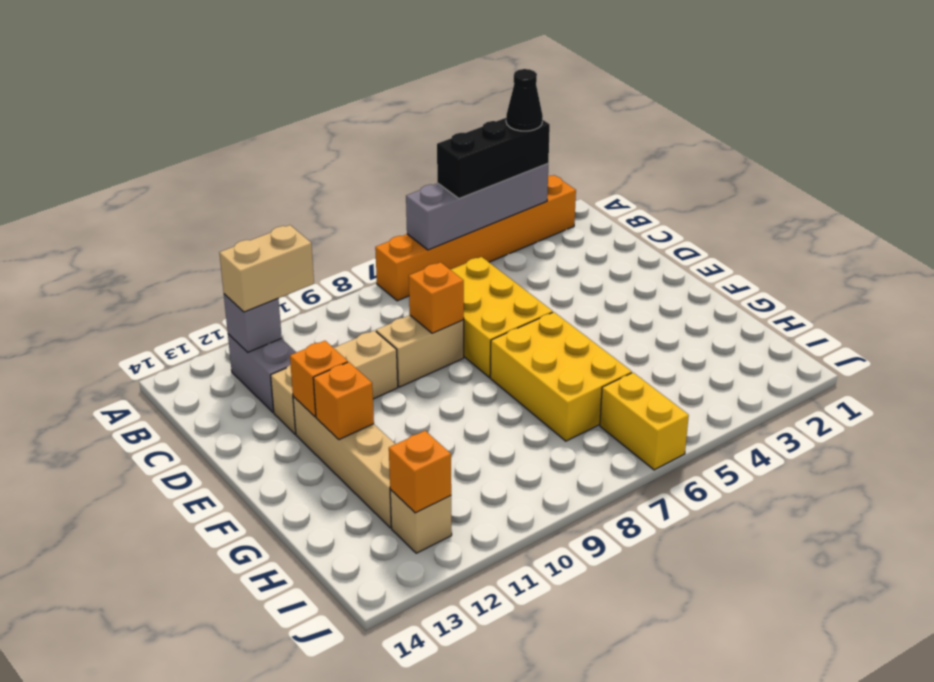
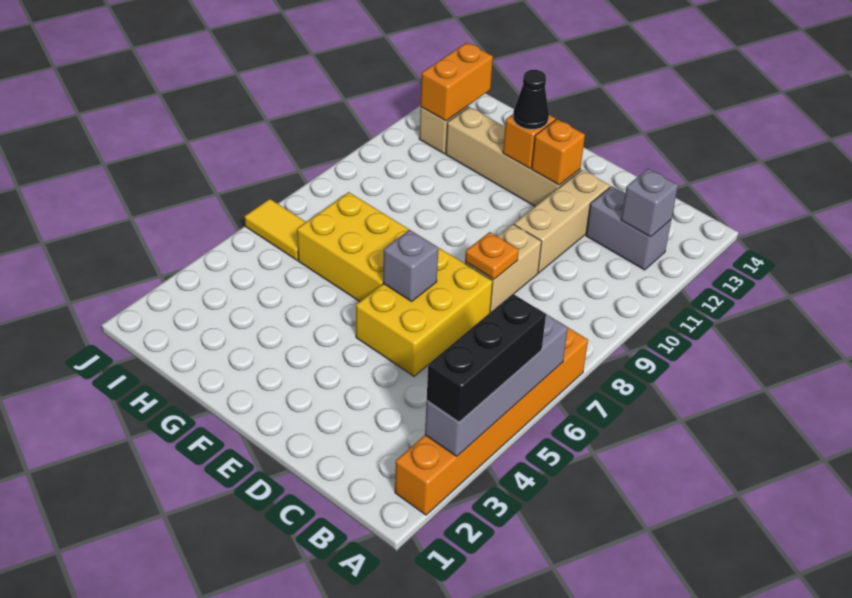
black cone A3 level 4 -> black cone F12 level 3
tan brick B11:B12 level 3 -> none
yellow brick C6:E7 level 1 -> yellow brick D5:E7 level 1
orange brick D8 level 2 -> orange plate D8 level 2
none -> grey brick E6 level 2
yellow brick I6:J6 level 1 -> yellow tile I6:J6 level 1
orange brick I12 level 2 -> orange brick I12:I13 level 2

